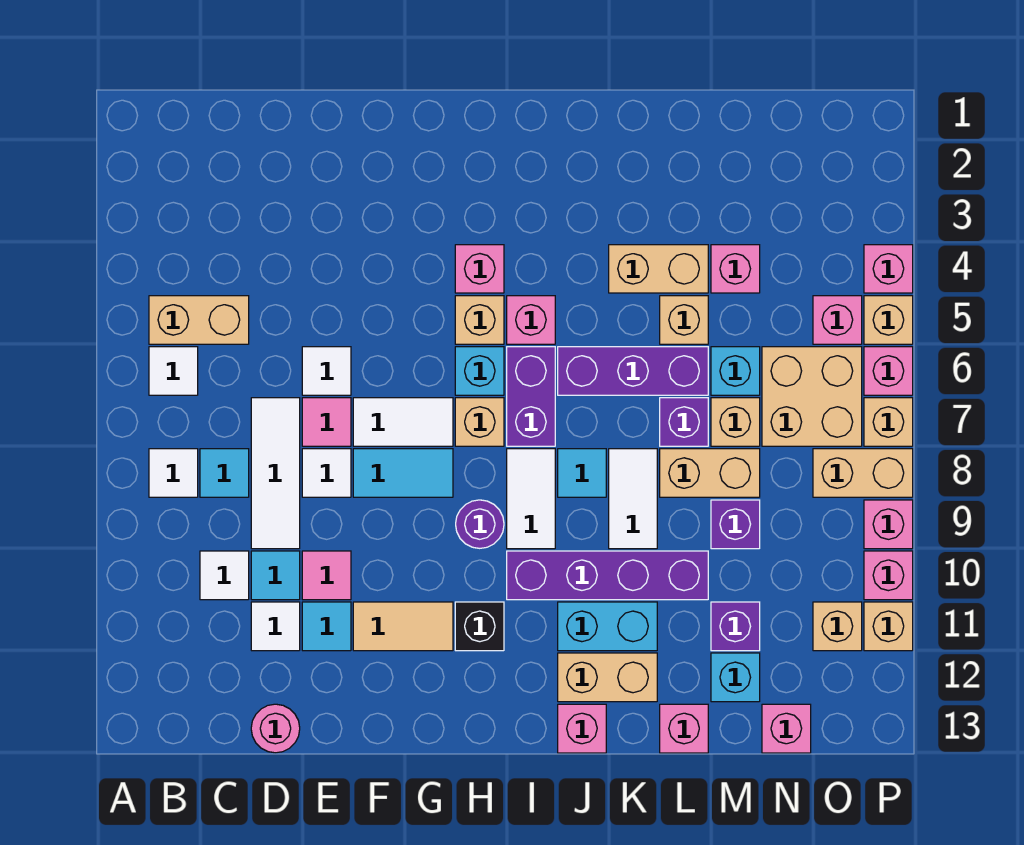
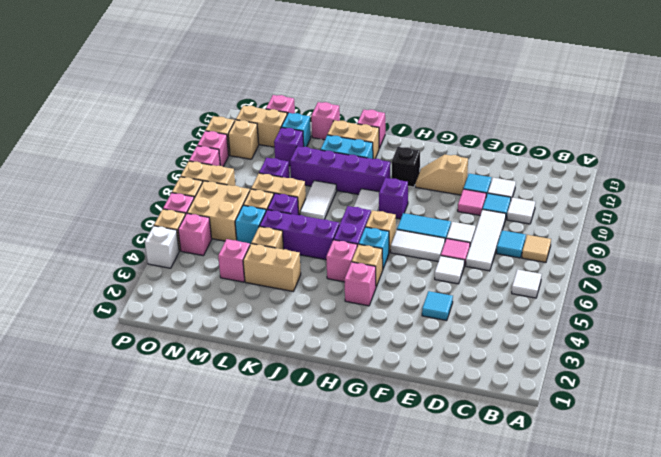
tan brick B5:C5 level 1 -> tan brick N12:O12 level 1
white tile B8 level 1 -> tan tile B8 level 1
pink round brick D13 level 1 -> none
tan tile F11:G11 level 1 -> tan slope F11:G11 level 1 top F
purple round brick H9 level 1 -> purple brick H9 level 1
cyan tile J8 level 1 -> cyan tile E4 level 1
pink brick P4 level 1 -> white brick P4 level 1

